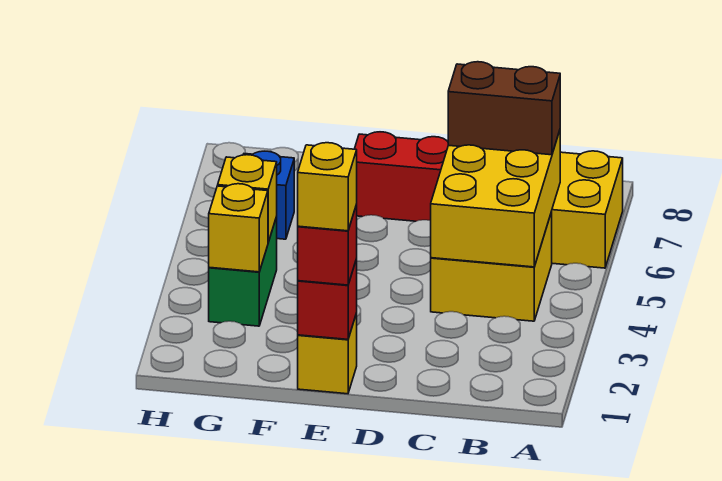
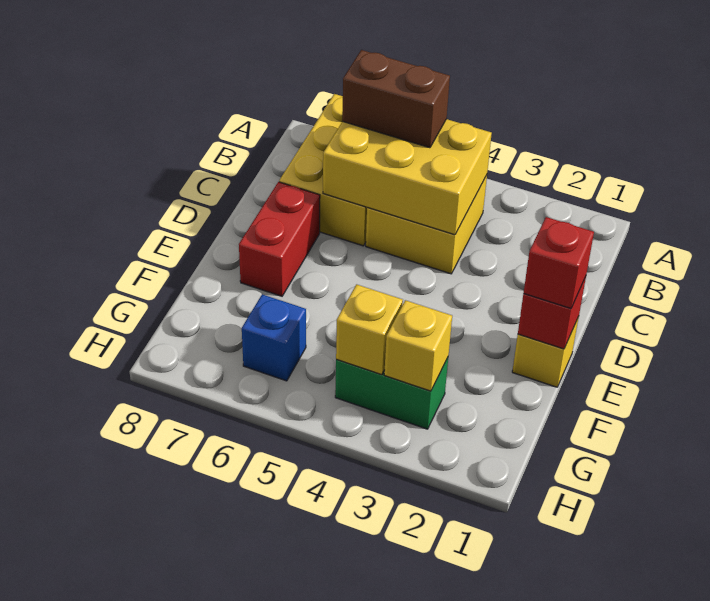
brown brick B6:C6 level 3 -> brown brick B5:B6 level 3
yellow brick E1 level 4 -> none

